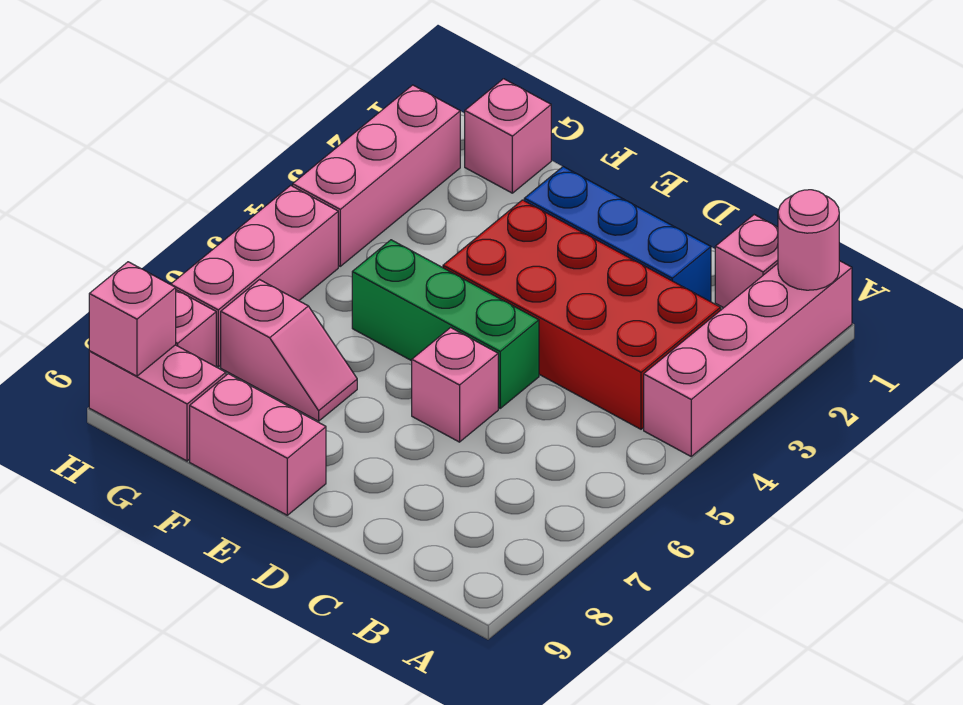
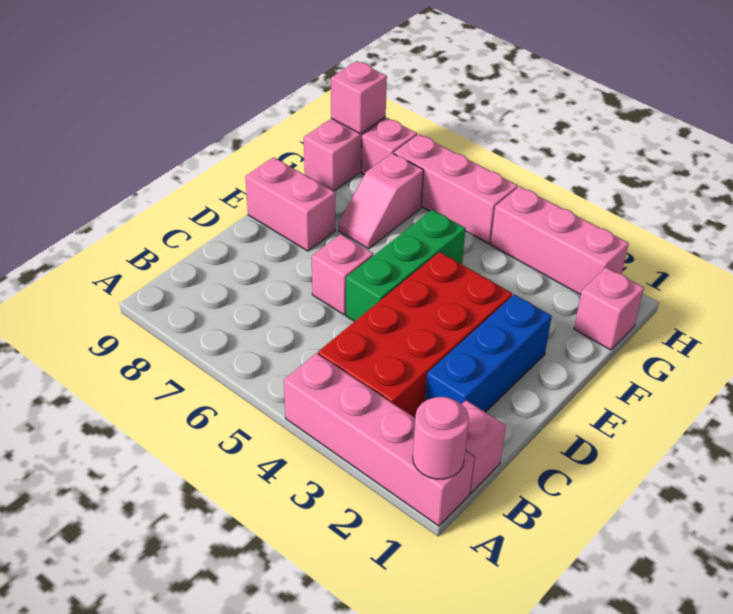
pink brick E9:F9 level 1 -> pink brick E8:E9 level 1

